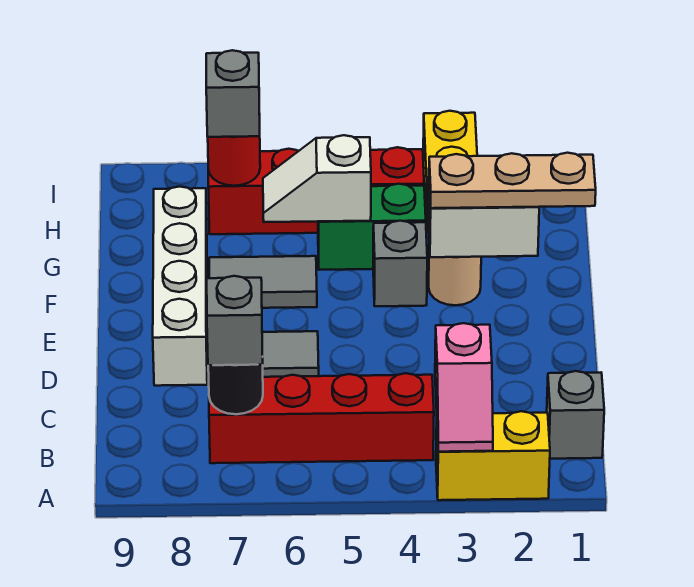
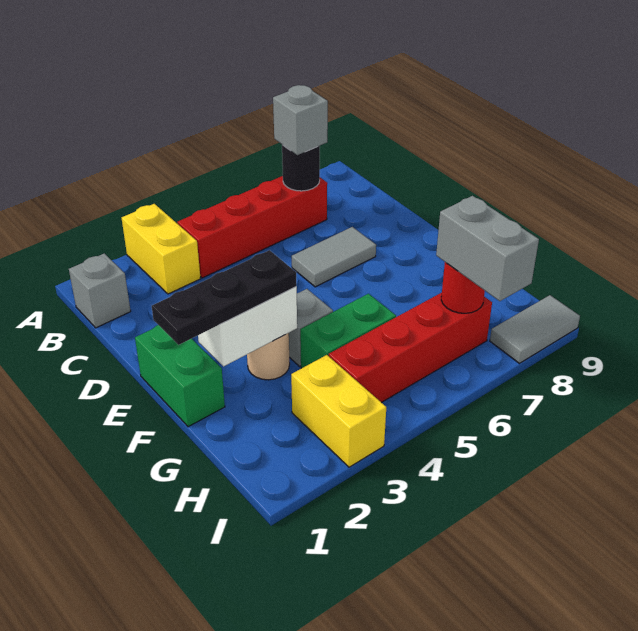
yellow brick A2:A3 level 1 -> yellow brick A3:B3 level 1
pink slope A3:B3 level 2 top B -> none
white brick D8:G8 level 1 -> none
none -> green brick E1:F1 level 1
tan plate F1:F3 level 3 -> black plate F1:F3 level 3
grey tile F6:F7 level 1 -> grey tile I8:I9 level 1
white slope G5:G6 level 2 top 5 -> none
grey brick H7 level 3 -> grey brick H7:I7 level 3

